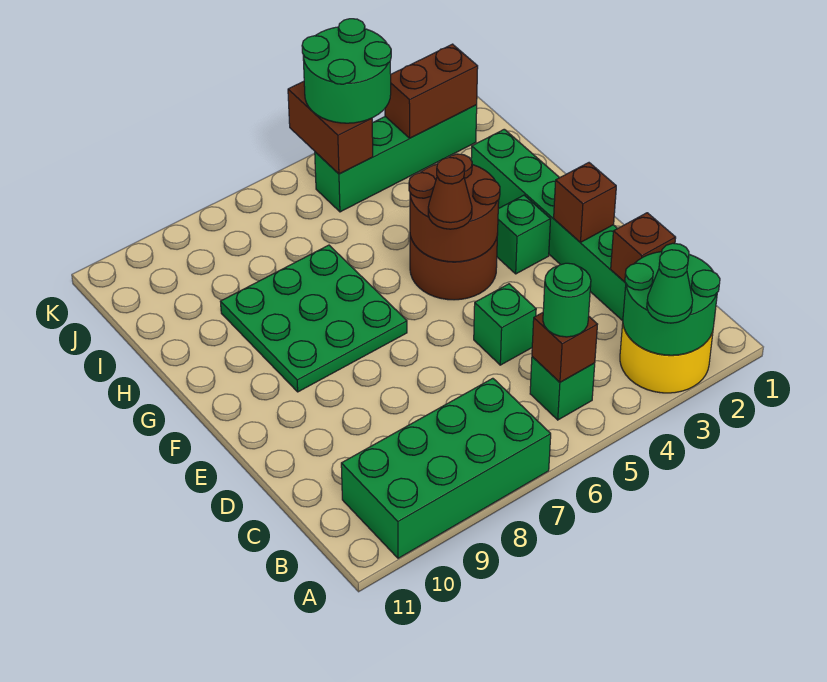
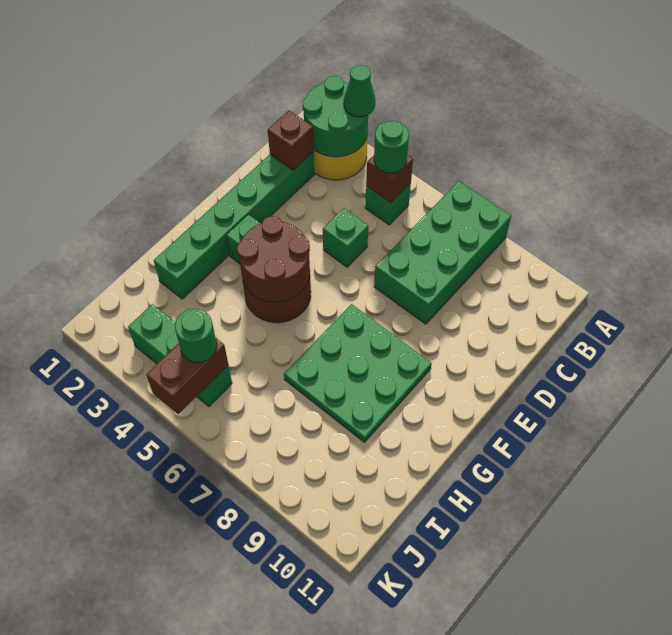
green brick A7:B10 level 1 -> green brick A7:D8 level 1
brown brick E2 level 2 -> none
brown cone F5 level 3 -> none
green brick J2:J5 level 1 -> green brick J3:J5 level 1
brown brick J2:J3 level 2 -> none
green round brick J4:K5 level 3 -> green round brick J5 level 3

